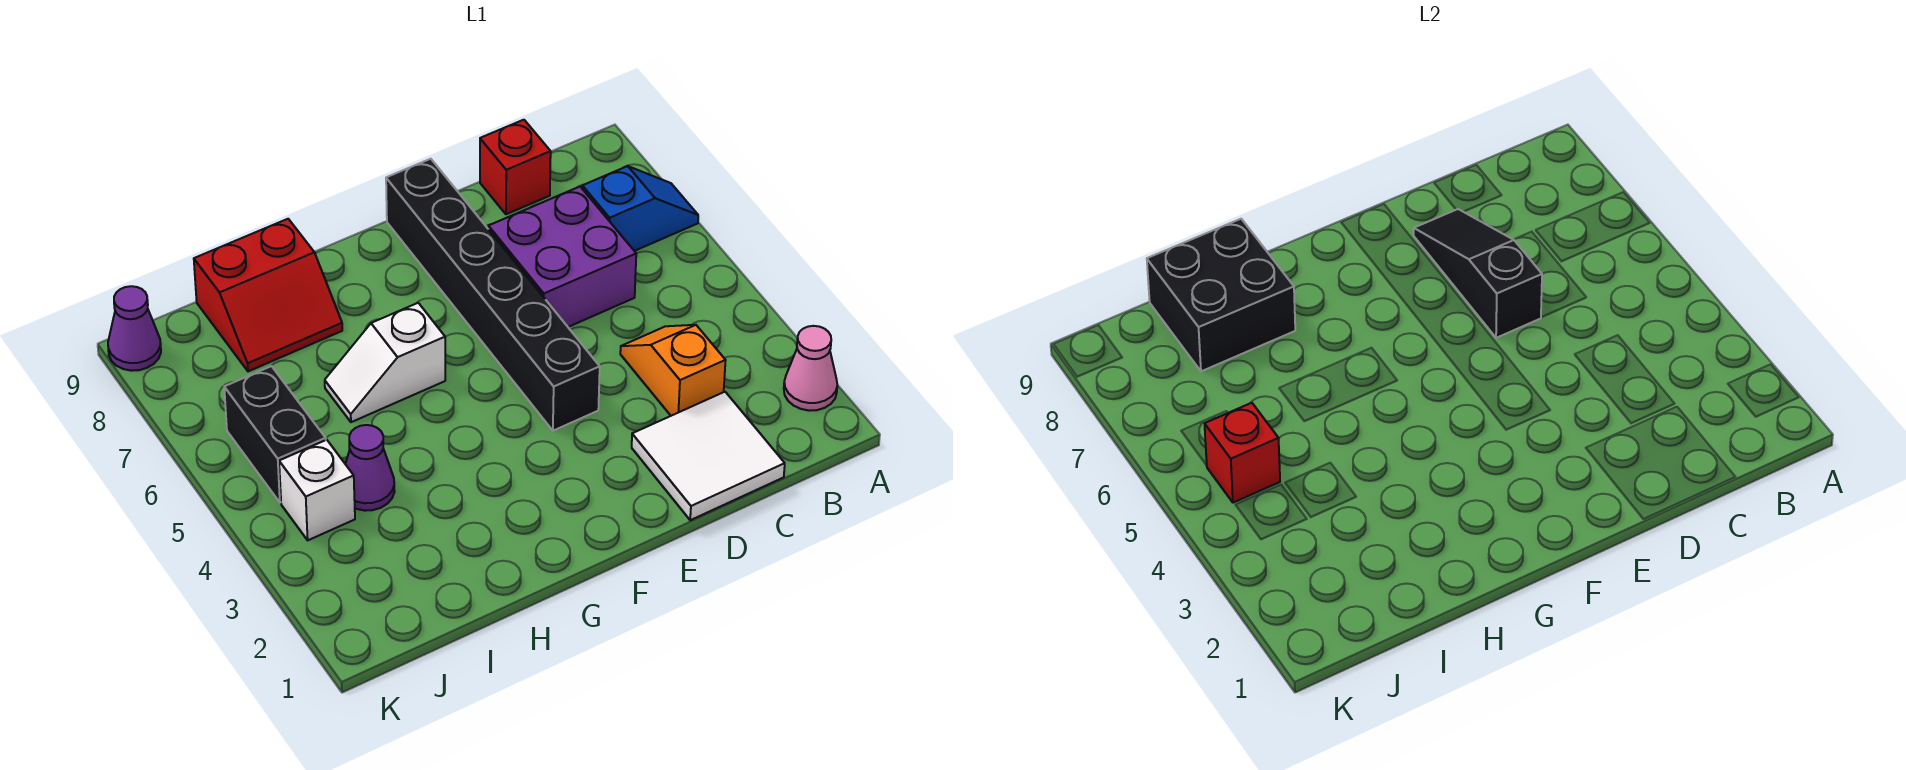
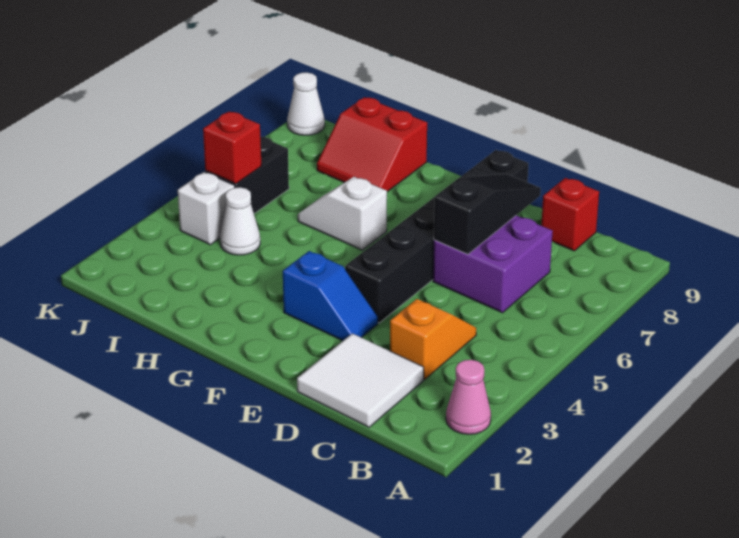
blue slope A7:B7 level 1 top B -> blue slope E3:F3 level 1 top F
black brick H8:I9 level 2 -> none
purple cone I4 level 1 -> white cone I4 level 1
purple cone K9 level 1 -> white cone K9 level 1

